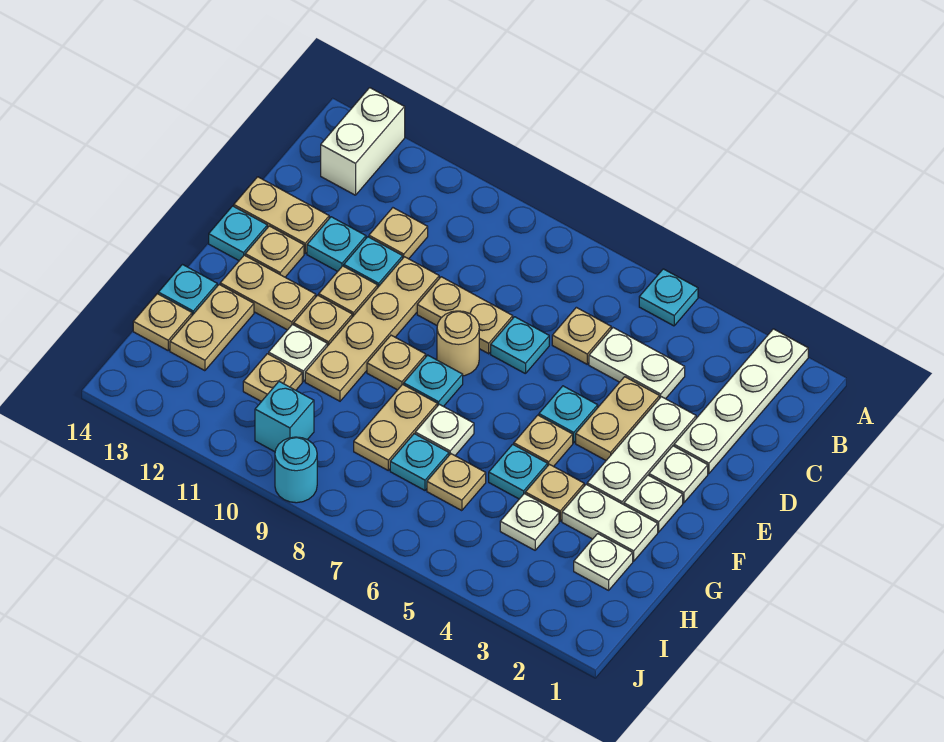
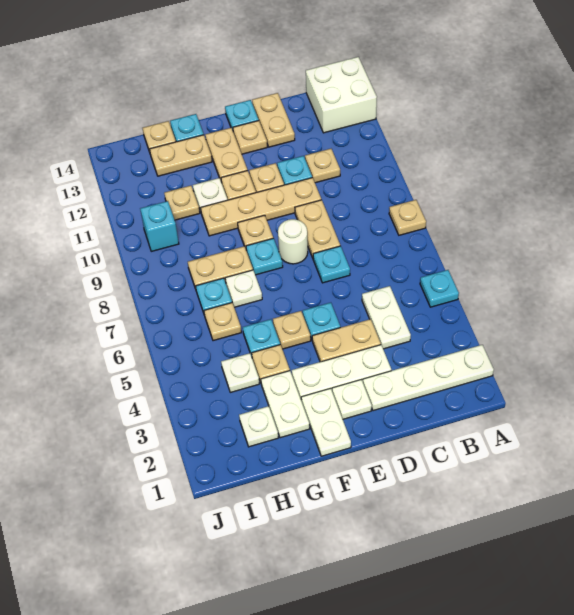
white brick A13:B13 level 1 -> white brick A13:B14 level 1
tan plate C6 level 1 -> tan plate A8 level 1
cyan plate D12 level 1 -> none
tan round brick E8 level 1 -> white round brick E8 level 1
white plate F2 level 1 -> white plate F1:F2 level 1
cyan round brick J9 level 1 -> none

